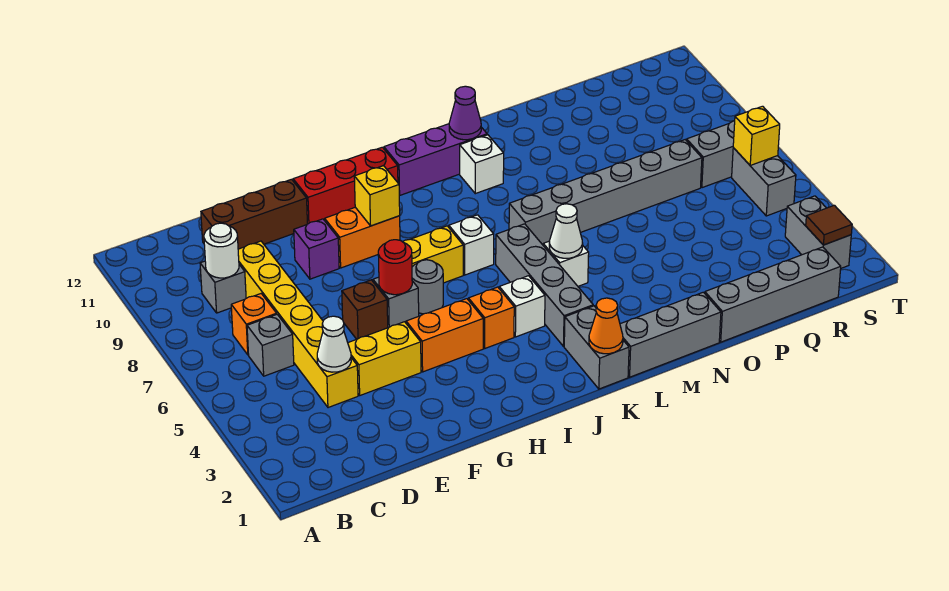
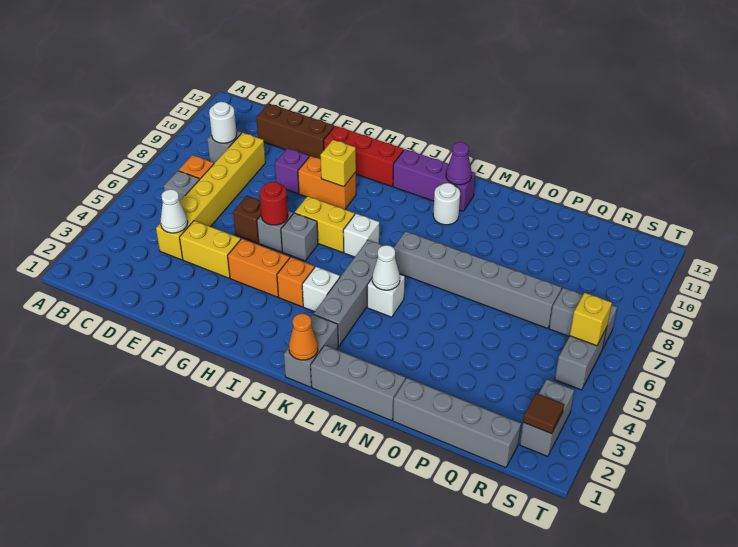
grey round brick H6 level 1 -> grey brick H6 level 1
white brick L10 level 1 -> white round brick L10 level 1

